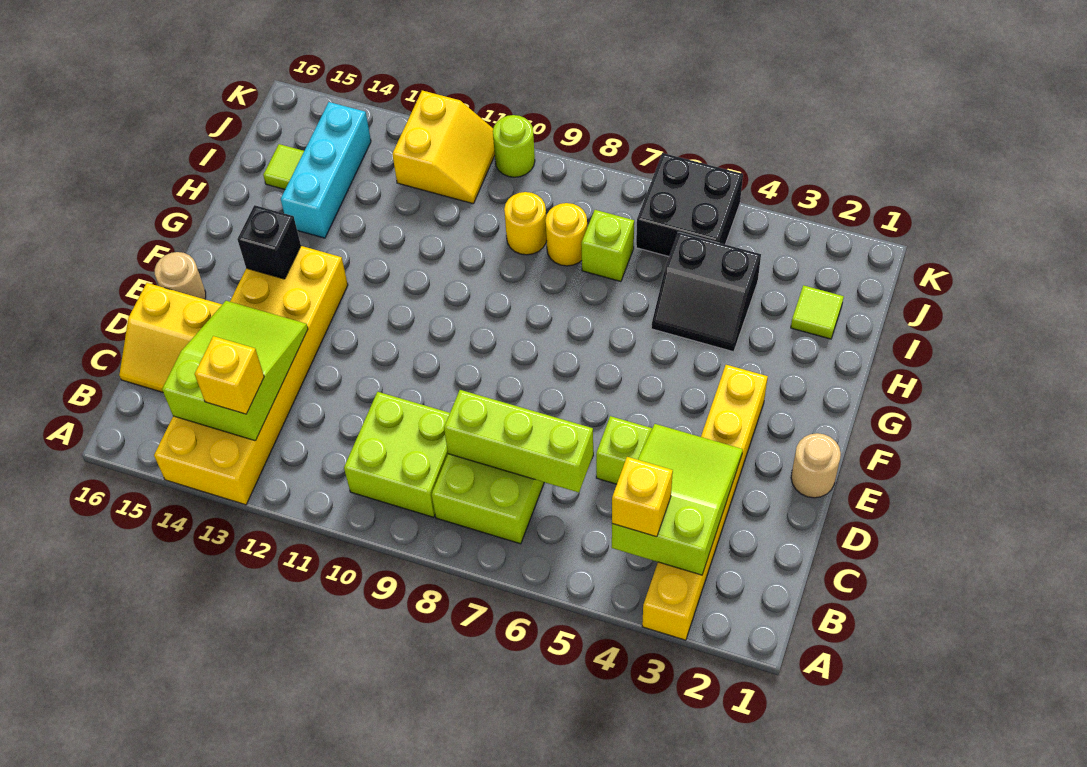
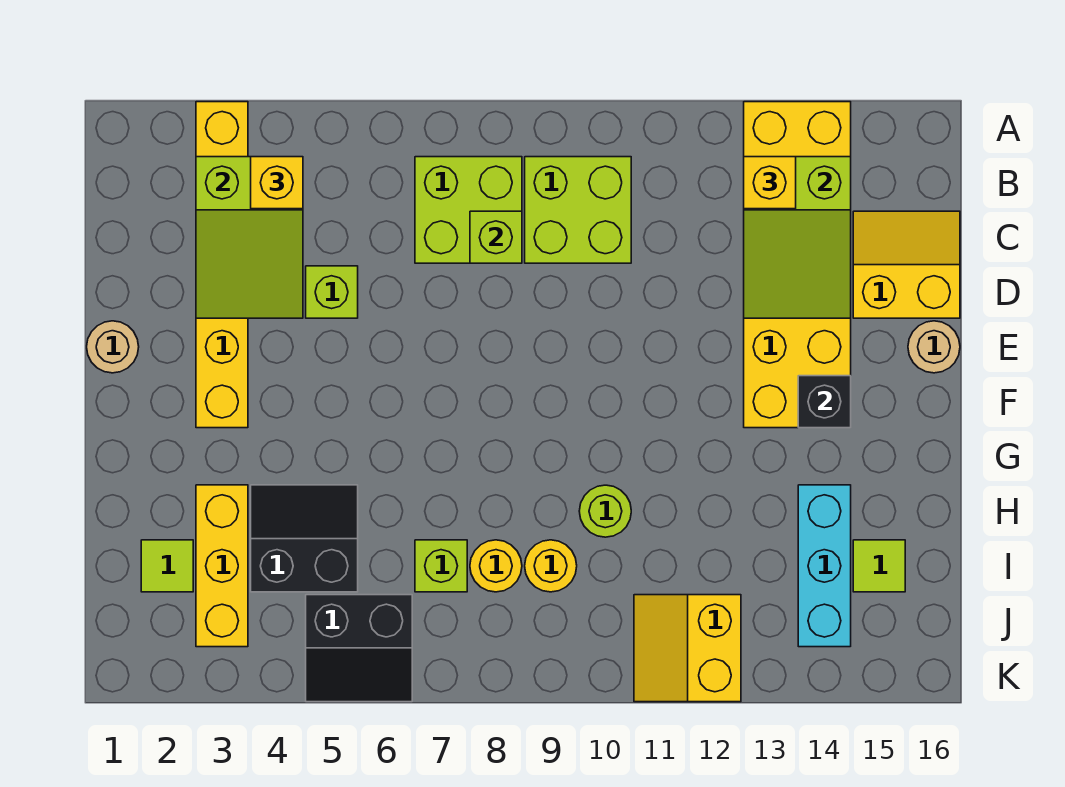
lime brick C6:C8 level 2 -> lime brick C8 level 2
none -> yellow brick H3:J3 level 1
black brick J5:K6 level 1 -> black slope J5:K6 level 1 top J
lime round brick K10 level 1 -> lime round brick H10 level 1

